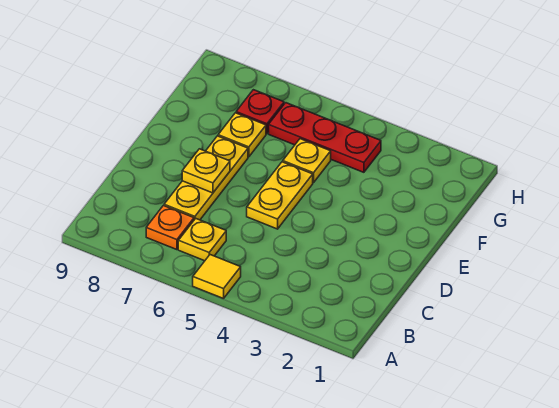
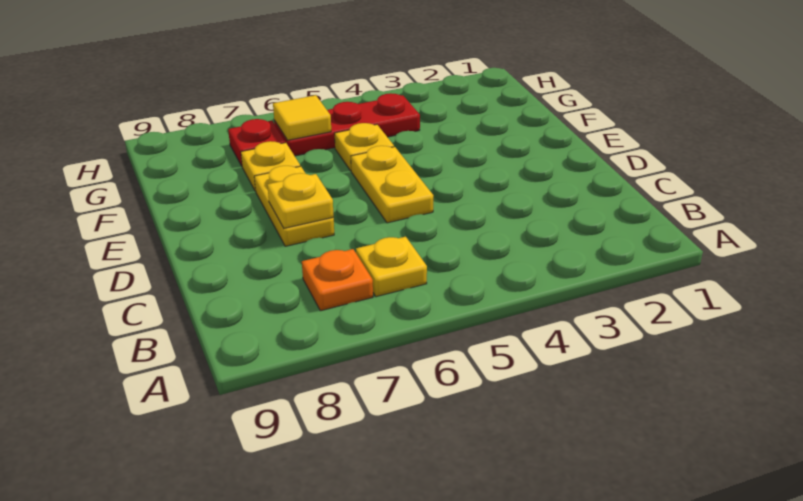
yellow tile A5 level 1 -> yellow tile G6 level 2
yellow plate C7:E7 level 1 -> yellow plate D7:E7 level 1

